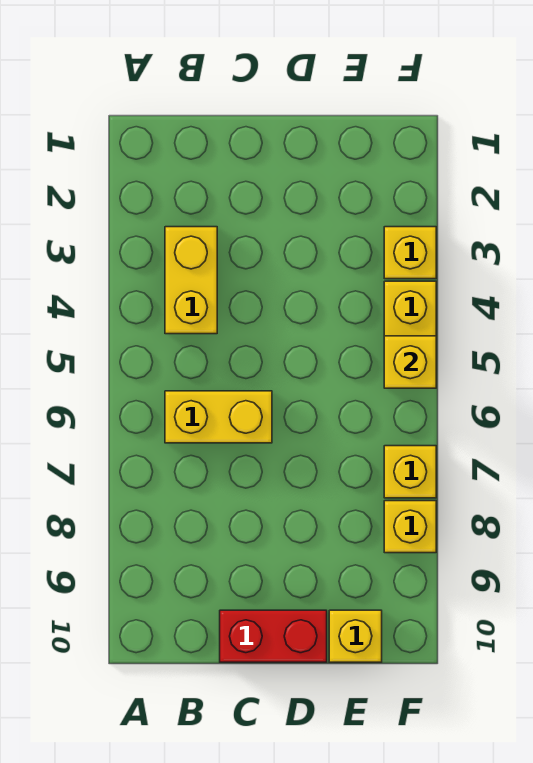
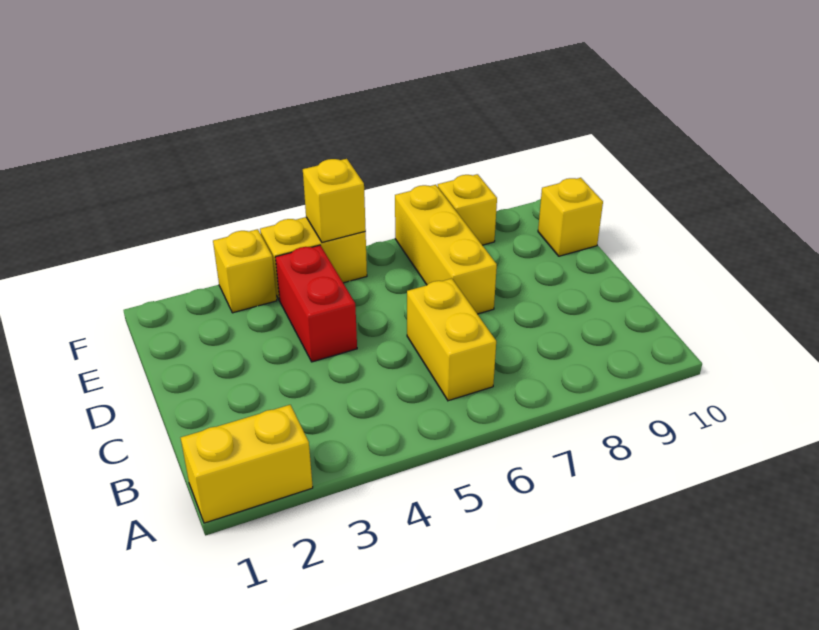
yellow brick B3:B4 level 1 -> yellow brick A1:A2 level 1
red brick C10:D10 level 1 -> red brick D4:E4 level 1
yellow brick F7 level 1 -> yellow brick D7:F7 level 1

